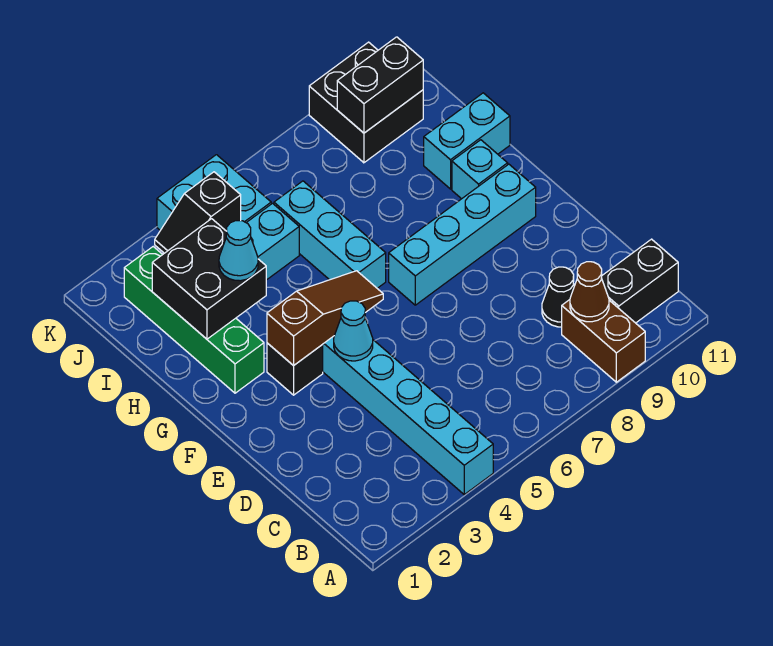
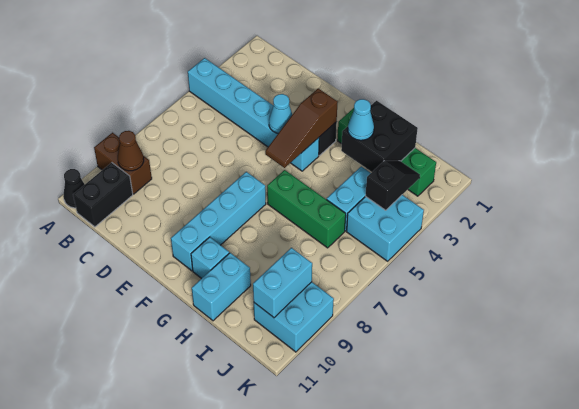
black cone C9 level 1 -> black cone A11 level 1
cyan brick G6:I6 level 1 -> green brick G6:I6 level 1
black brick J9:K10 level 1 -> cyan brick J9:K10 level 1
black brick J9:J10 level 2 -> cyan brick J9:J10 level 2

